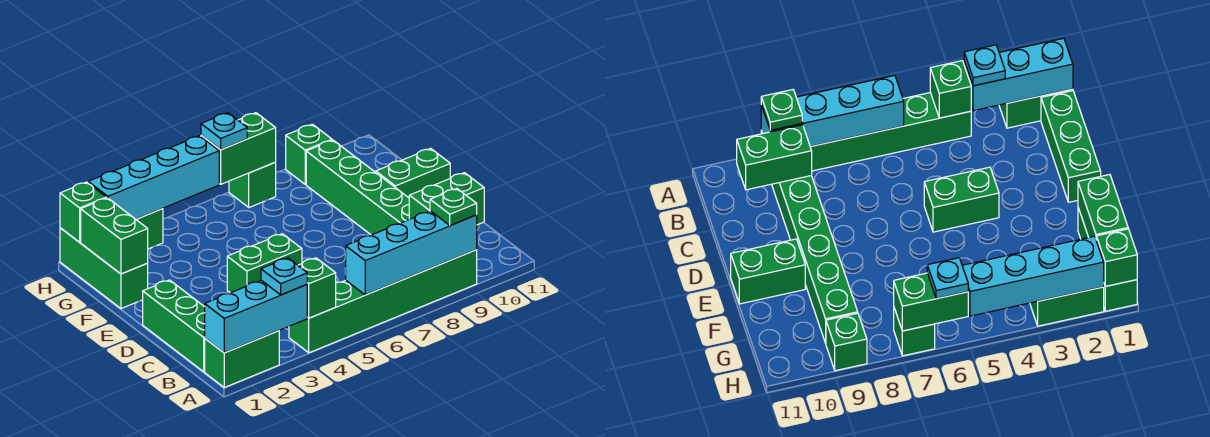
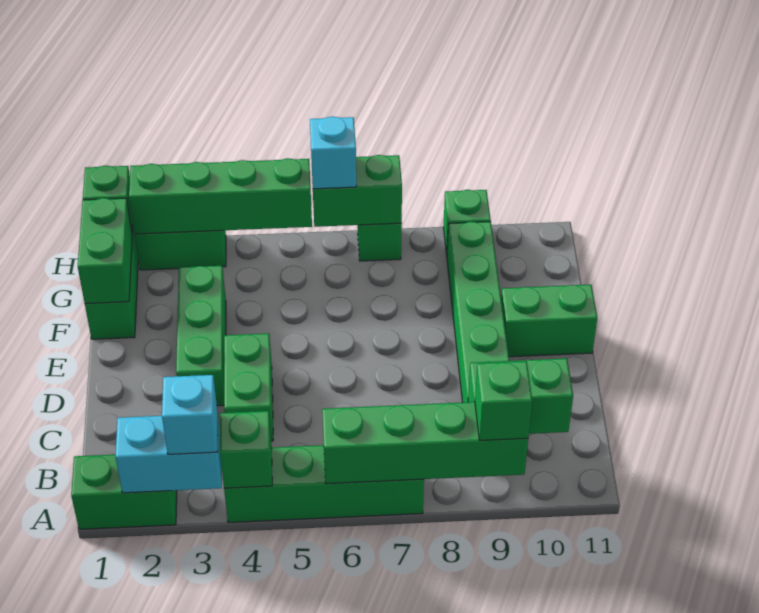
cyan brick A1:A3 level 2 -> cyan brick A2:A3 level 2
cyan plate A3 level 3 -> cyan brick A3 level 3
green brick A4:A9 level 1 -> green brick A4:A7 level 1
cyan brick A6:A9 level 2 -> green brick A6:A9 level 2
green plate A9 level 3 -> green brick A9 level 3
green brick B1:D1 level 1 -> green brick D3:F3 level 1
green brick D4:D5 level 1 -> green brick C4:D4 level 1
cyan brick H2:H5 level 2 -> green brick H2:H5 level 2
cyan plate H6 level 3 -> cyan brick H6 level 3

